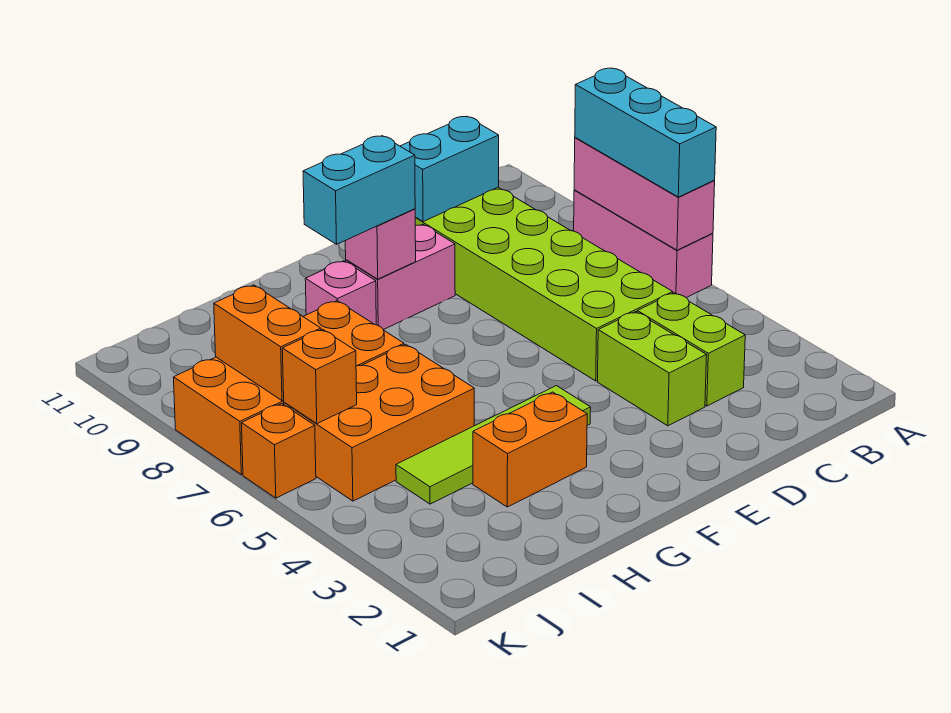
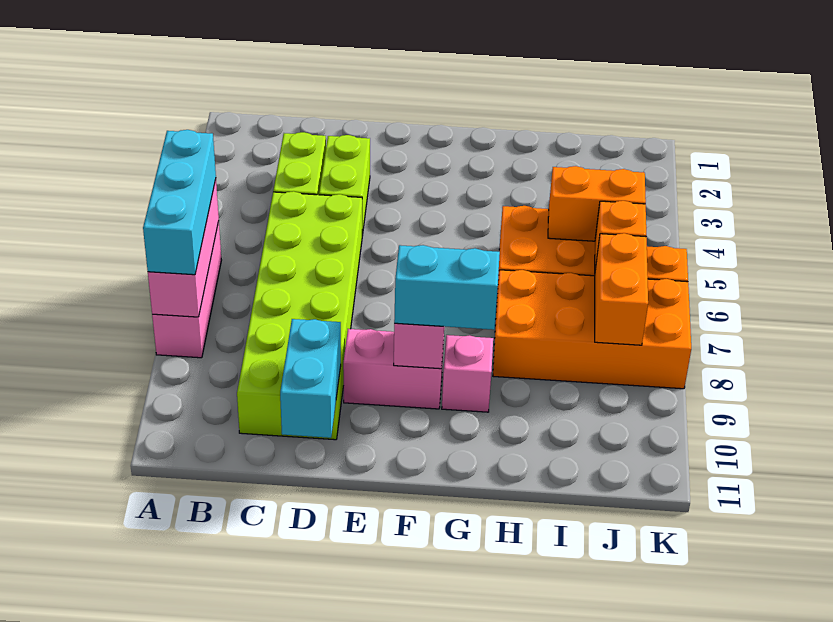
cyan brick C10:D10 level 2 -> cyan brick D10:D11 level 2
lime tile F4:I4 level 1 -> none
orange brick G3:H3 level 1 -> orange brick I5:J5 level 2

